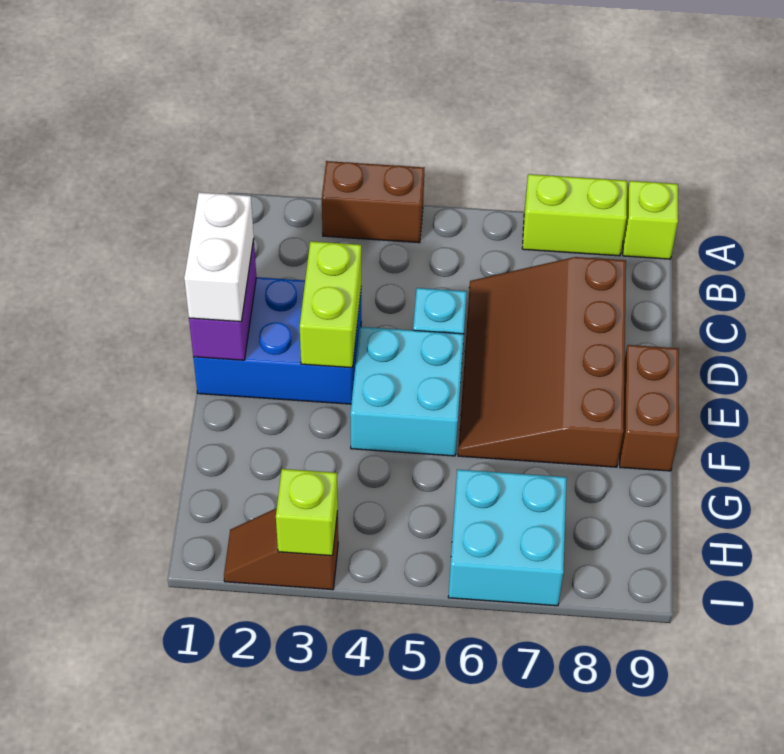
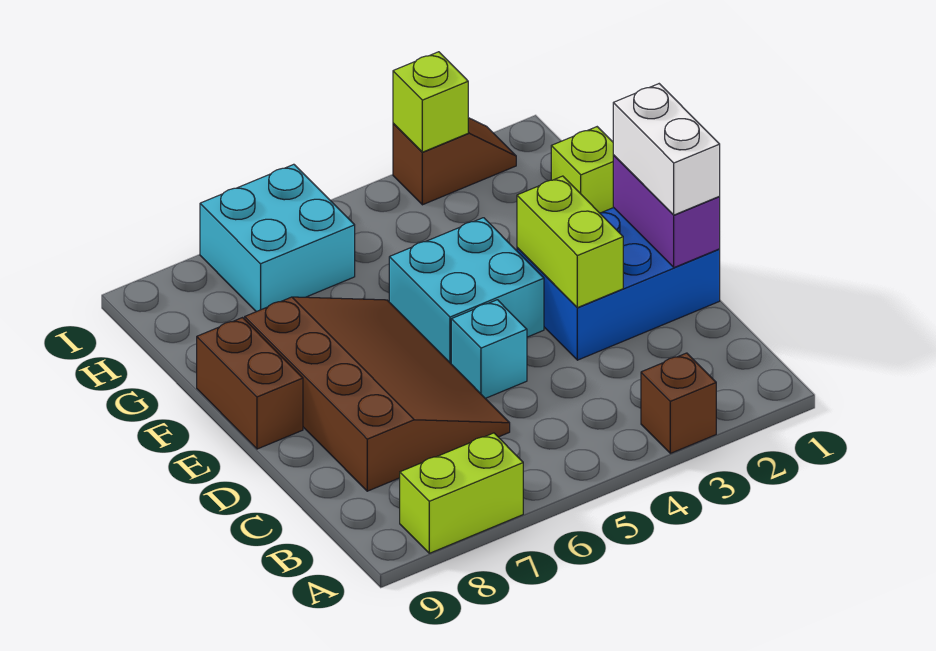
brown brick A3:A4 level 1 -> brown brick A3 level 1
lime brick A9 level 1 -> lime brick G1 level 1

